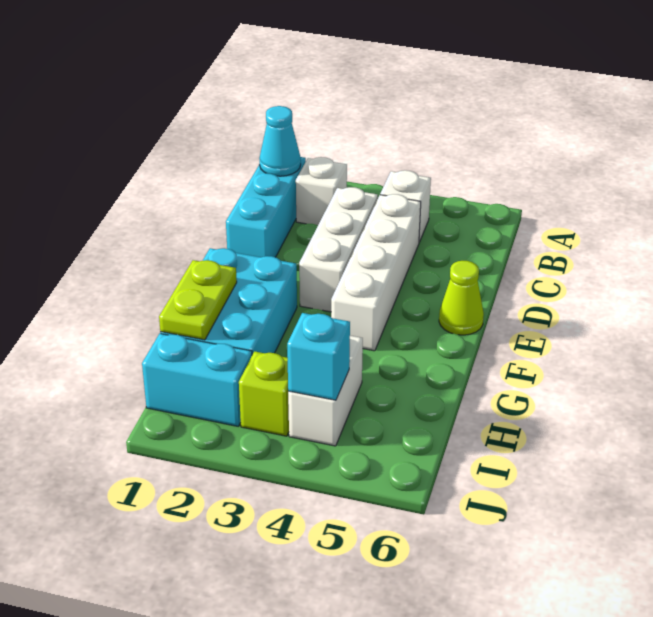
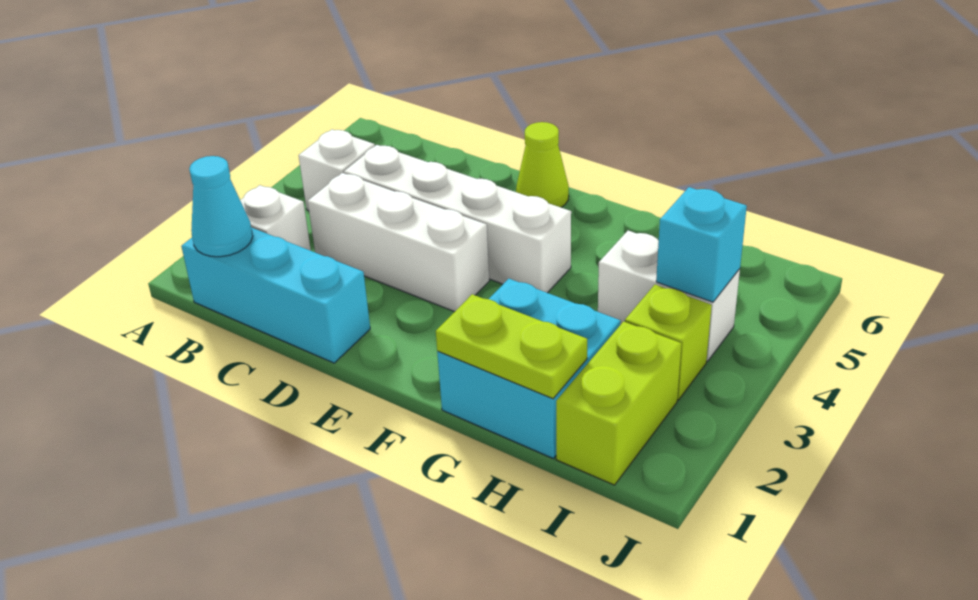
cyan brick F1:H2 level 1 -> cyan brick G1:H2 level 1
cyan brick I1:I2 level 1 -> lime brick I1:I2 level 1

